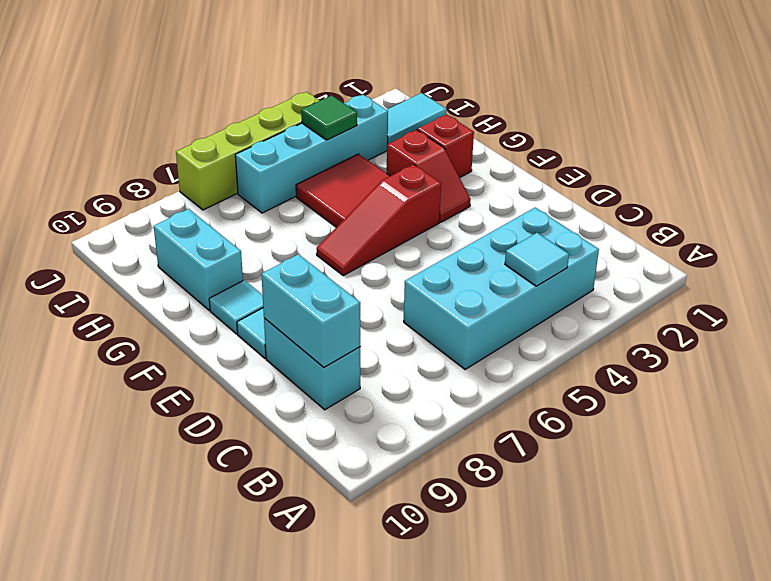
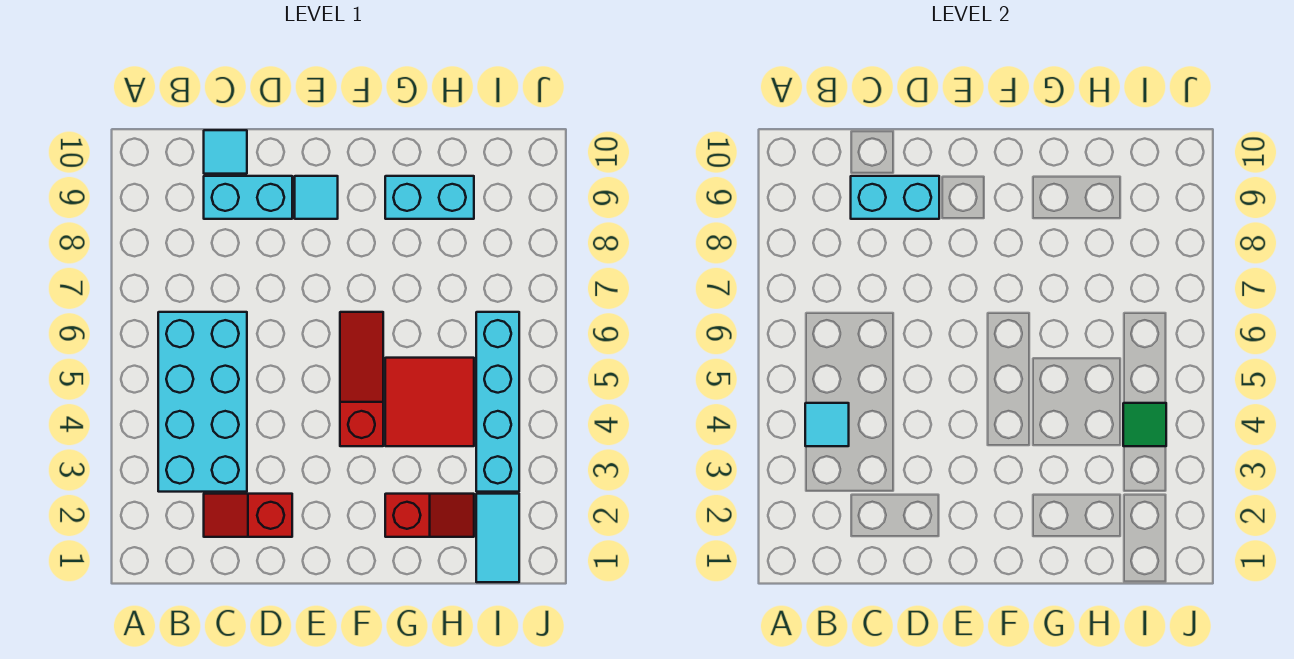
red slope F3:G3 level 1 top G -> red slope C2:D2 level 1 top D
cyan tile F9 level 1 -> cyan tile C10 level 1
lime brick J4:J7 level 1 -> none

